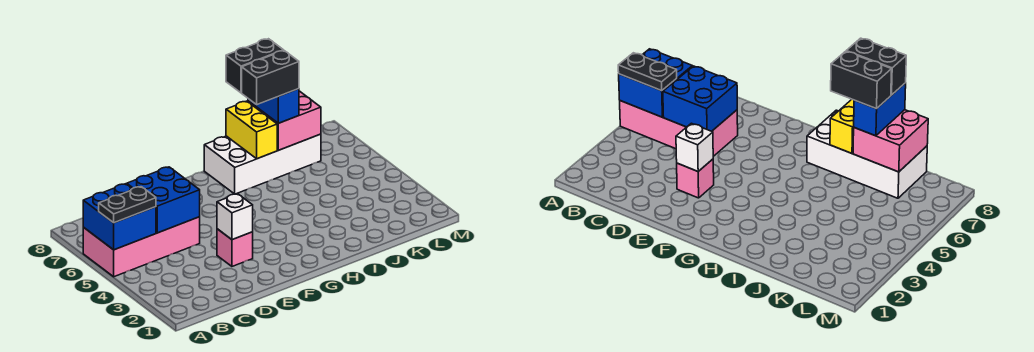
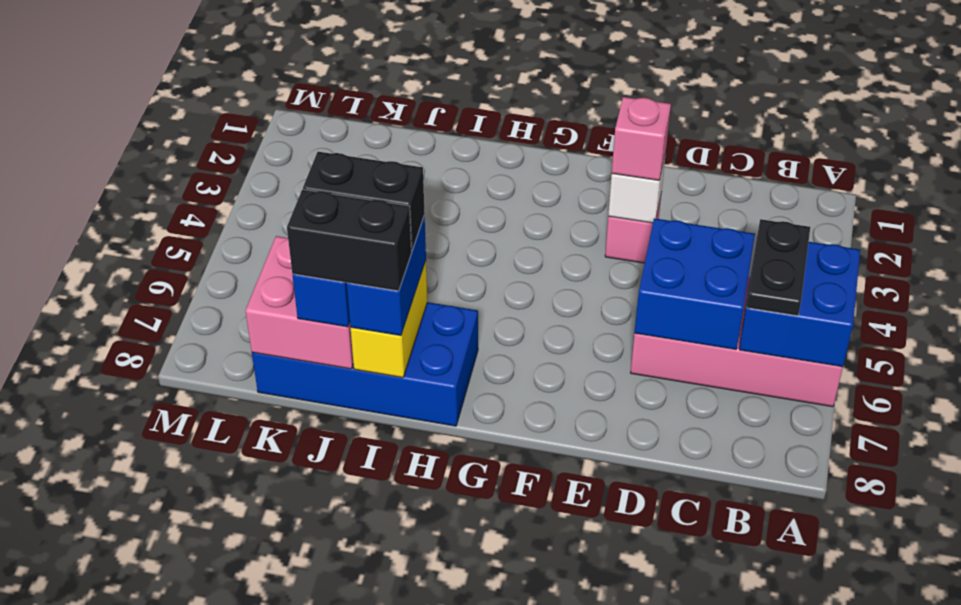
black plate A5:B5 level 3 -> black plate B5:B6 level 3
none -> pink brick E3 level 3
white brick H7:K8 level 1 -> blue brick H7:K8 level 1
none -> blue brick I7:I8 level 3

